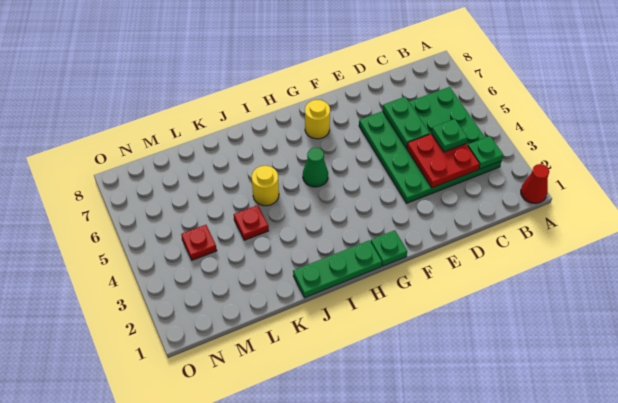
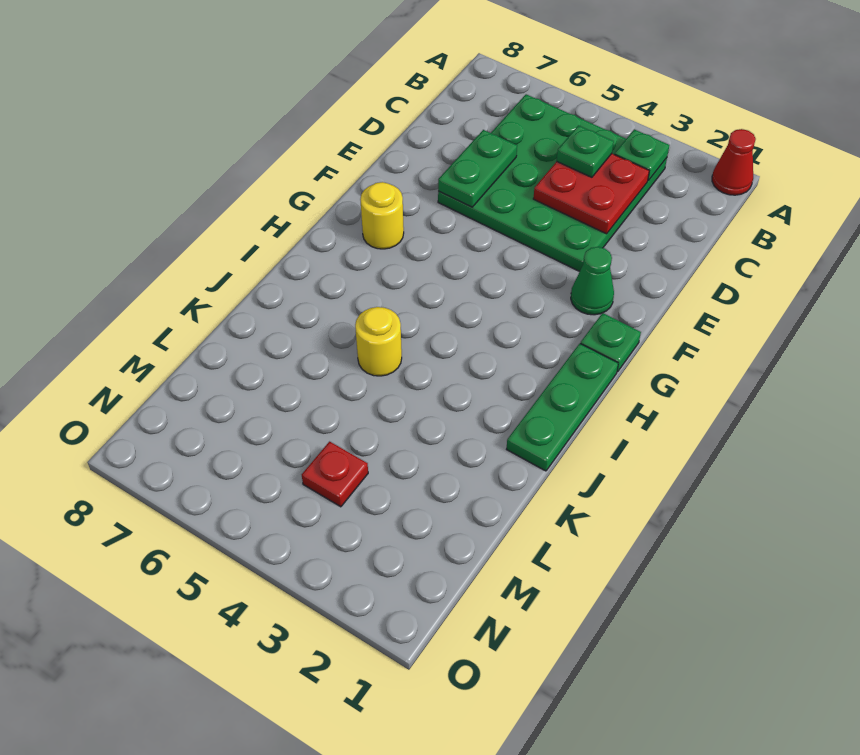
green plate D5:D6 level 2 -> green plate D6:E6 level 2
green cone H5 level 1 -> green cone F2 level 1
red plate K4 level 1 -> none

